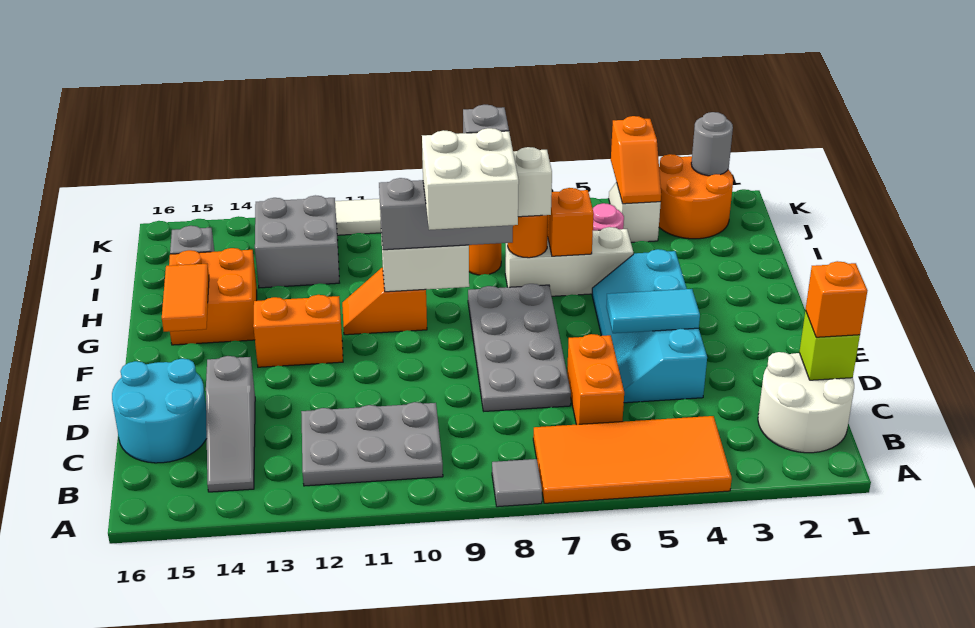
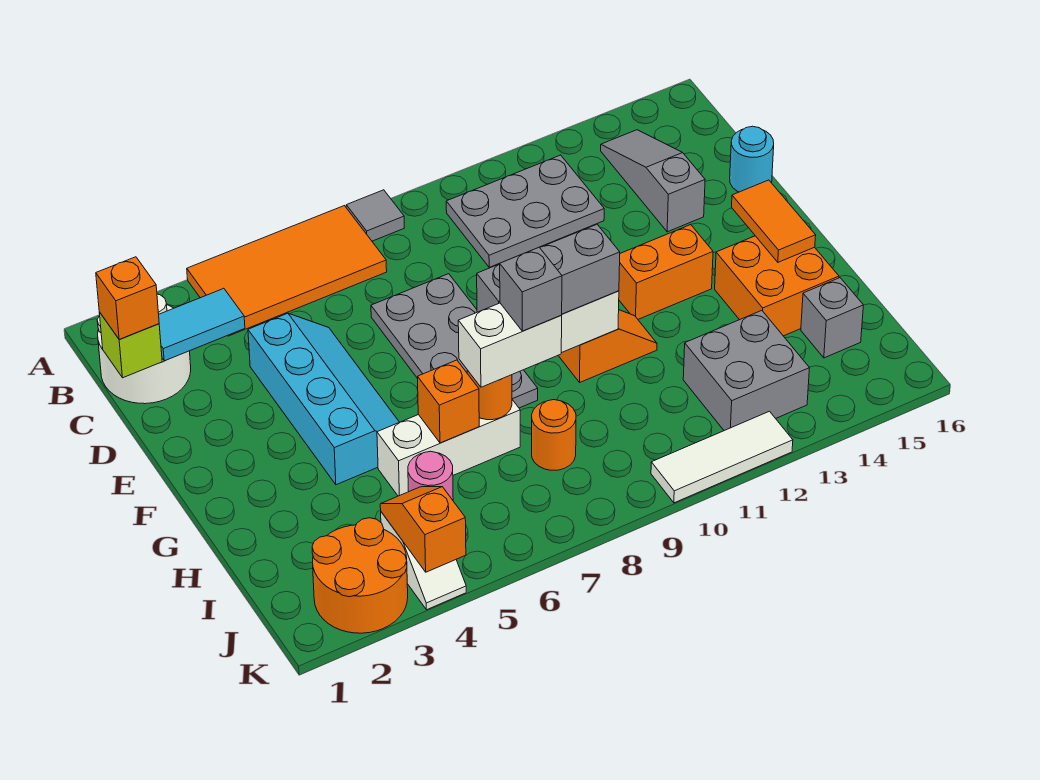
orange brick C6:D6 level 1 -> none
cyan round brick C15:D16 level 1 -> cyan round brick D16 level 1
cyan tile E4:E5 level 2 -> cyan tile C2:C3 level 2
white brick F8:G9 level 4 -> none
grey round brick K2 level 2 -> none

